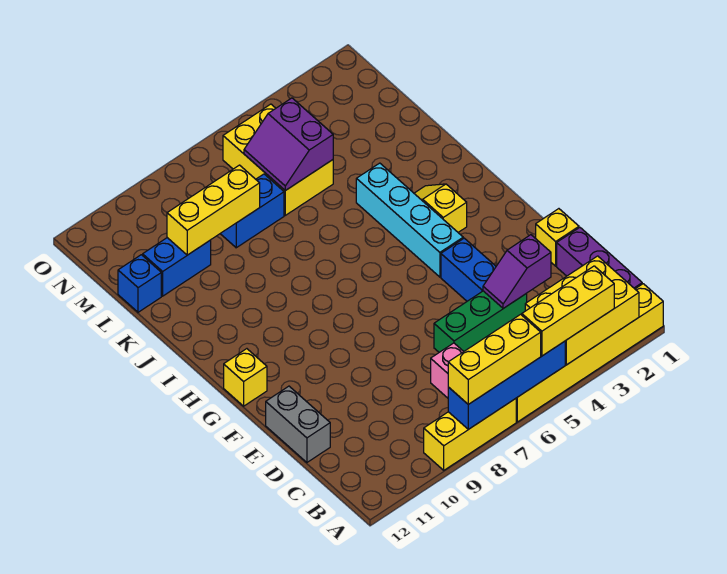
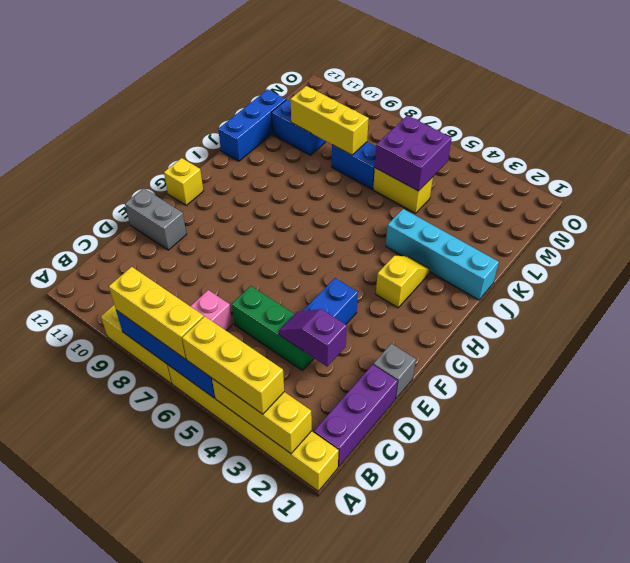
yellow brick A2:B4 level 2 -> yellow brick A2:A4 level 2
grey brick D12:E12 level 1 -> grey brick E11:E12 level 1
yellow brick E1 level 1 -> grey brick E1 level 1
cyan brick G4:J4 level 1 -> cyan brick J1:J4 level 1
yellow brick L5:N6 level 1 -> yellow brick L5:L6 level 1
purple slope L5:M6 level 2 top 5 -> purple brick L5:M6 level 2
blue brick L12 level 1 -> blue brick J12:L12 level 1

